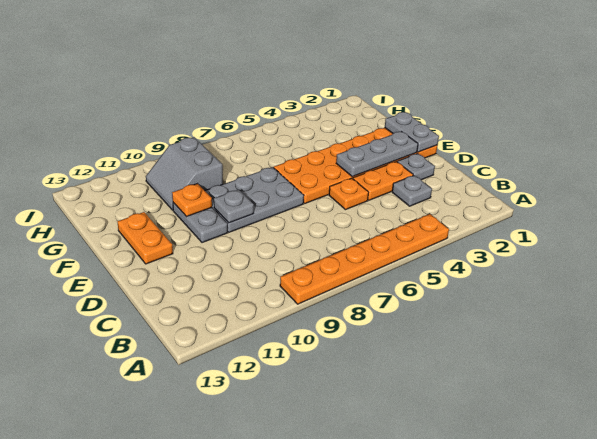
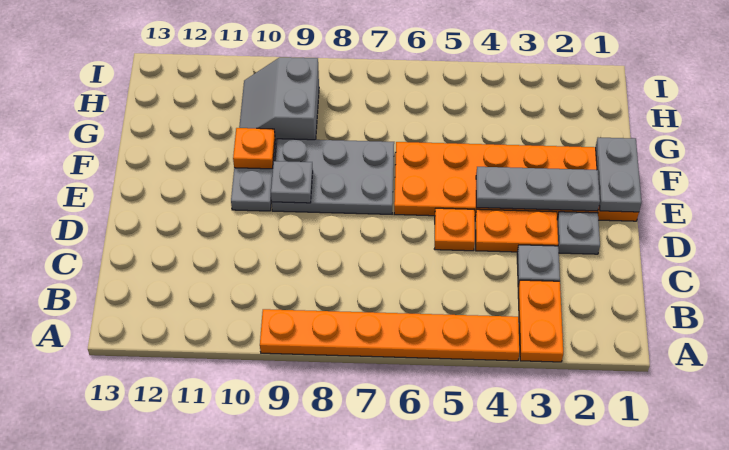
orange plate E12:F12 level 1 -> orange plate A3:B3 level 1

